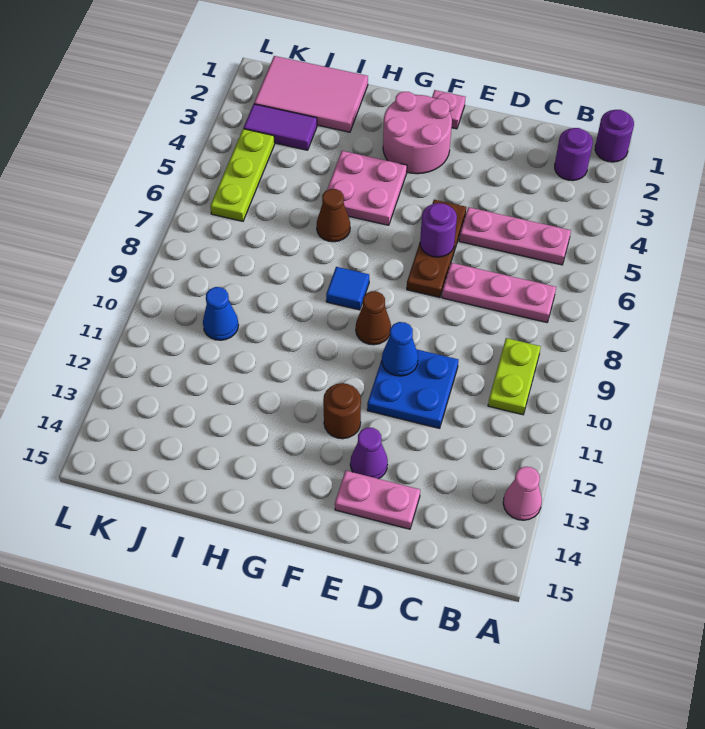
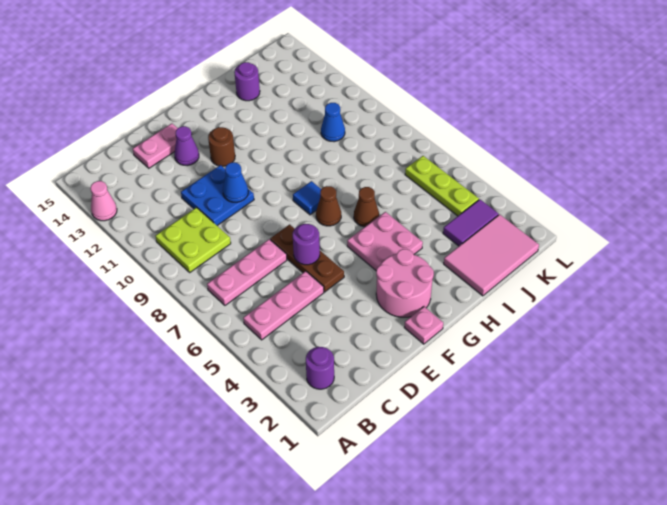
purple round brick A1 level 1 -> purple round brick I14 level 1
lime plate B9:B10 level 1 -> lime plate B9:C10 level 1
brown cone F9 level 1 -> brown cone G7 level 1

